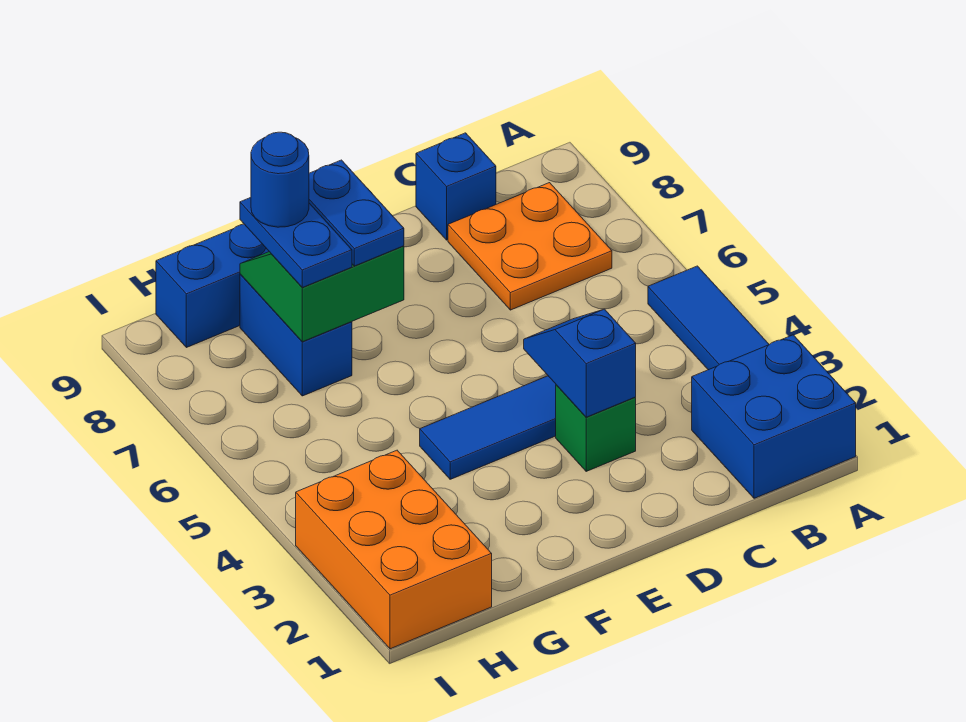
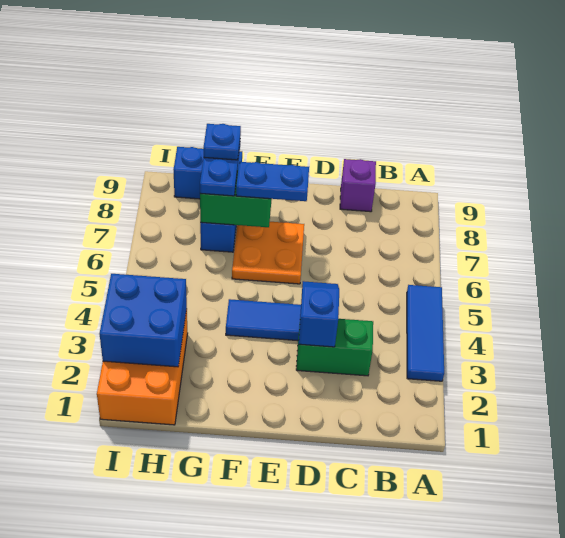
blue brick A1:B2 level 1 -> blue brick H2:I3 level 2
orange plate B7:C8 level 1 -> orange plate E6:F7 level 1
blue brick C9 level 1 -> purple brick C9 level 1
green brick D3 level 1 -> green brick C3:D3 level 1
blue plate F7:F8 level 3 -> blue plate E7:F7 level 3
blue round brick G8 level 4 -> blue plate G8 level 4

